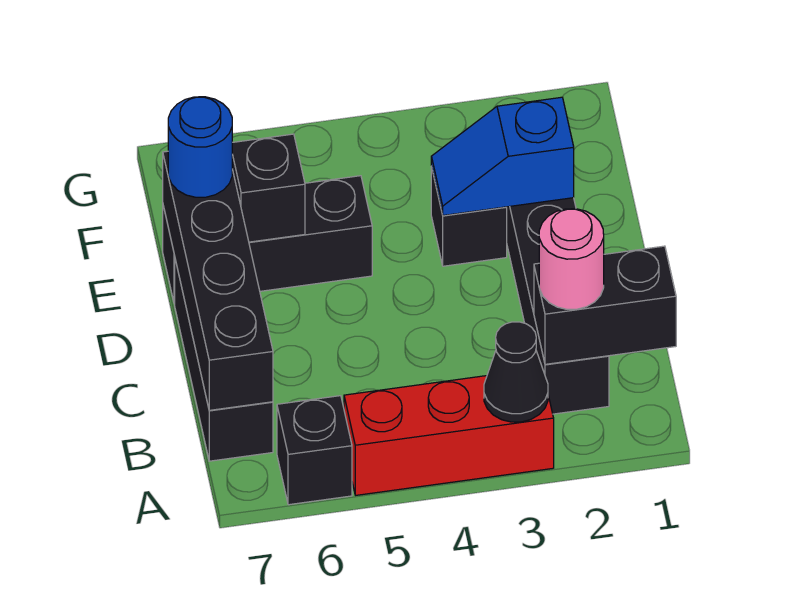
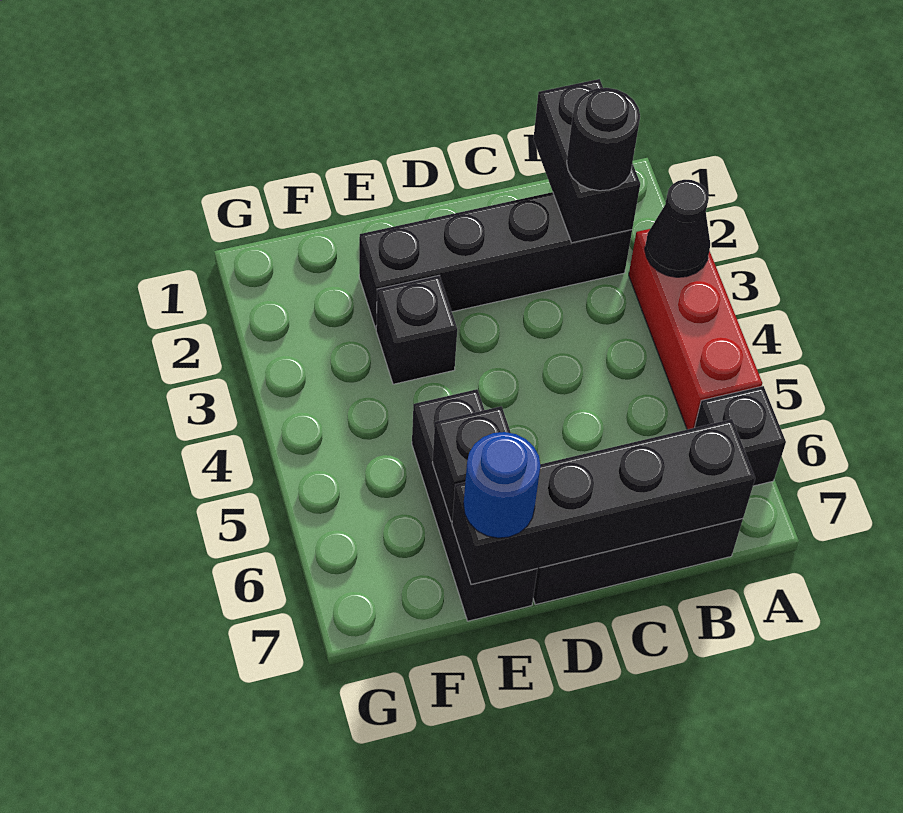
pink round brick B2 level 3 -> black round brick B2 level 3
blue slope E2:E3 level 2 top 2 -> none

